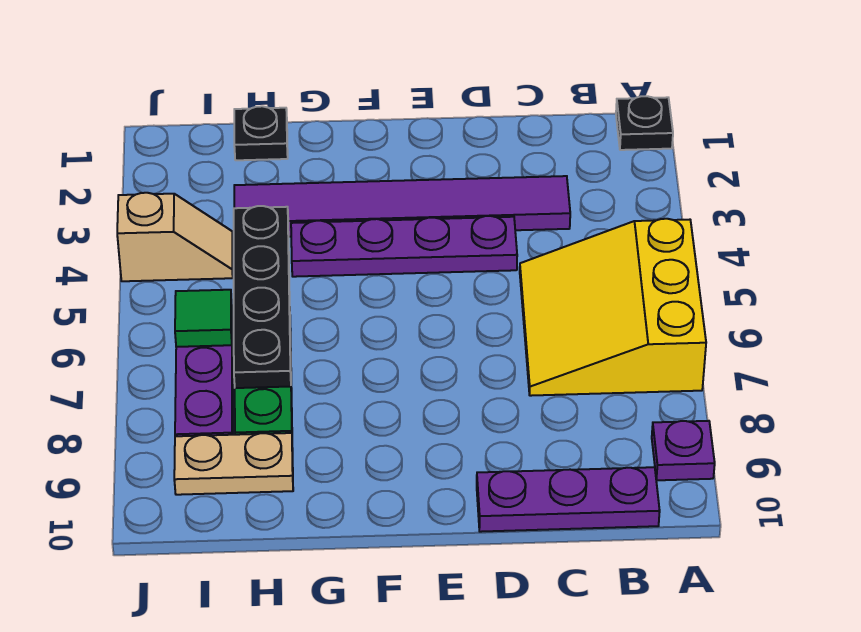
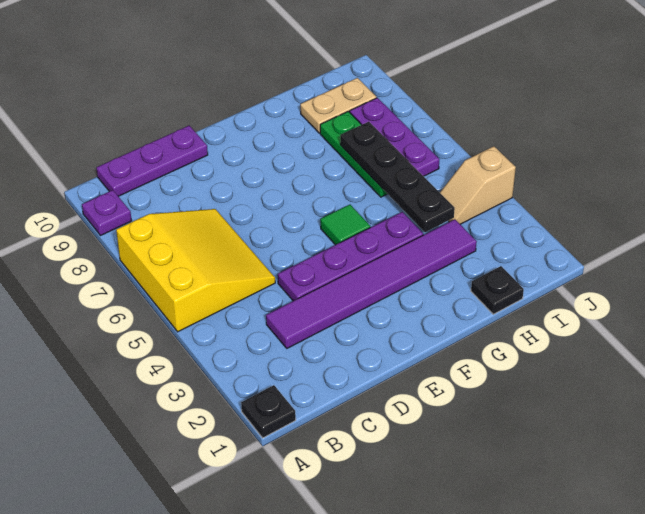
green tile I6 level 2 -> green tile F5 level 1

